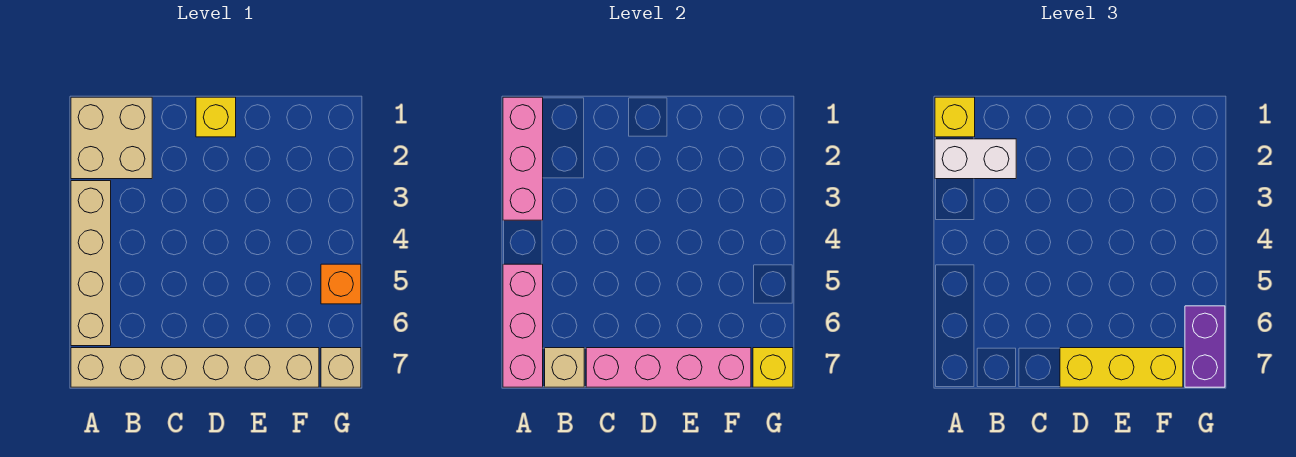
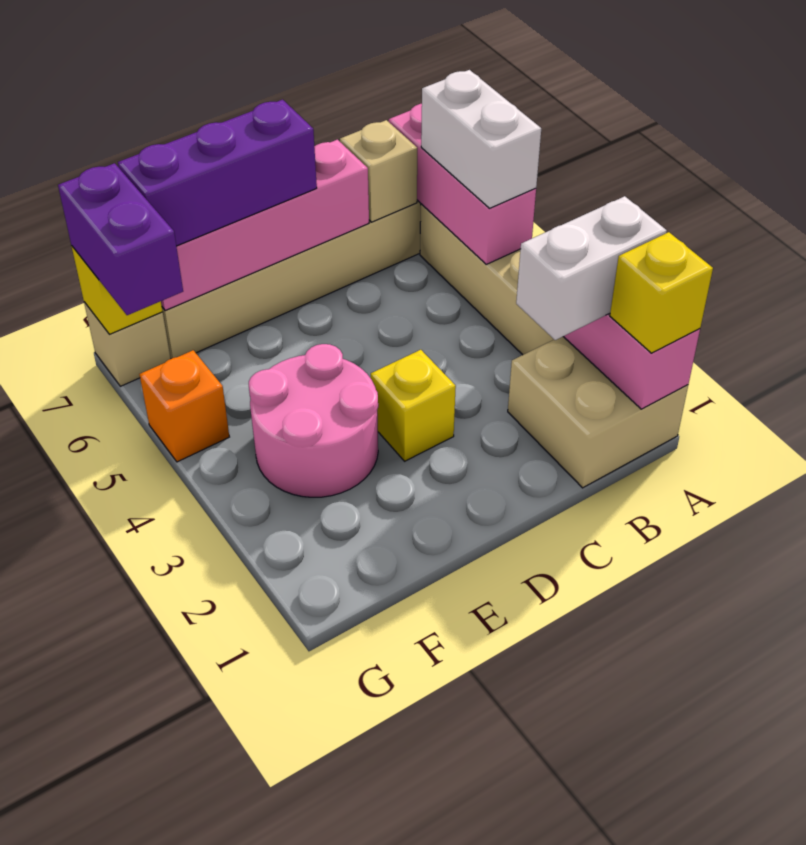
none -> white brick A5:A6 level 3
yellow brick D1 level 1 -> yellow brick D3 level 1
yellow brick D7:F7 level 3 -> purple brick D7:F7 level 3
none -> pink round brick E3:F4 level 1

